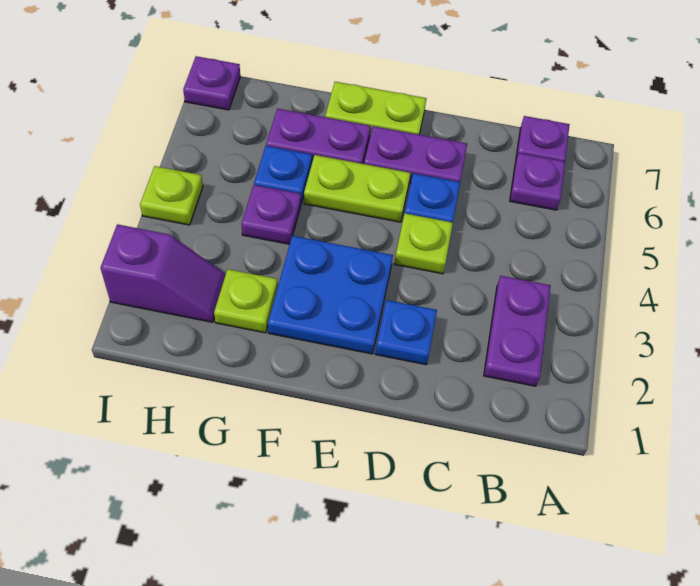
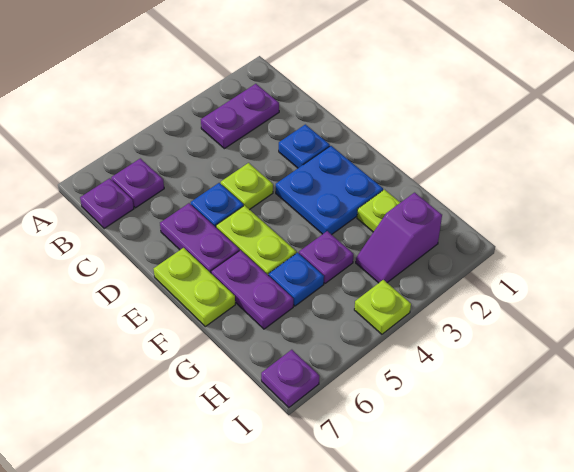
purple slope H2:I2 level 1 top I -> purple slope H2:H3 level 1 top 2

